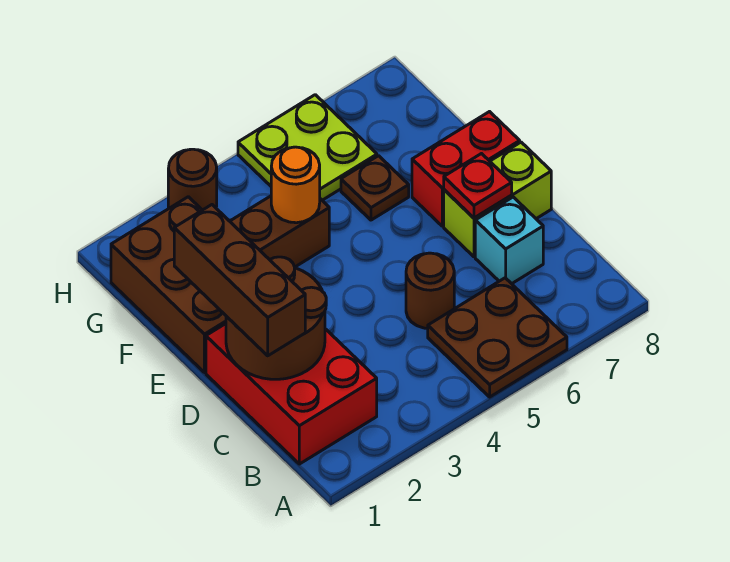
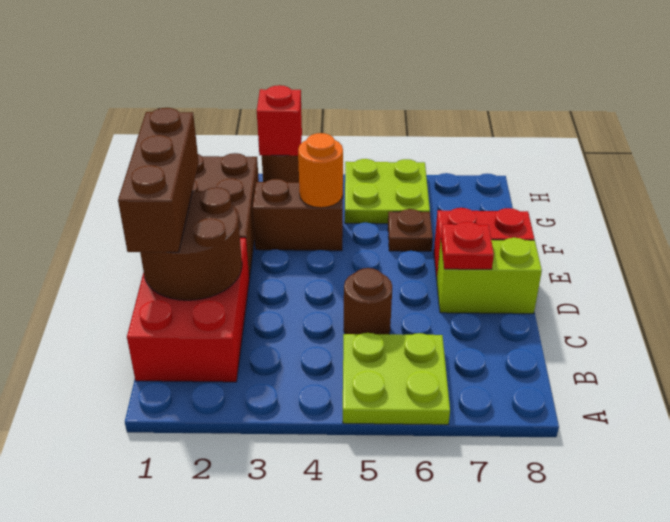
brown plate A5:B6 level 1 -> lime plate A5:B6 level 1
cyan brick C7 level 1 -> none
none -> red brick H3 level 2

